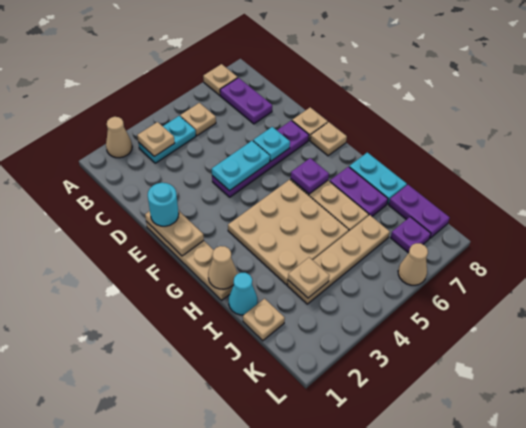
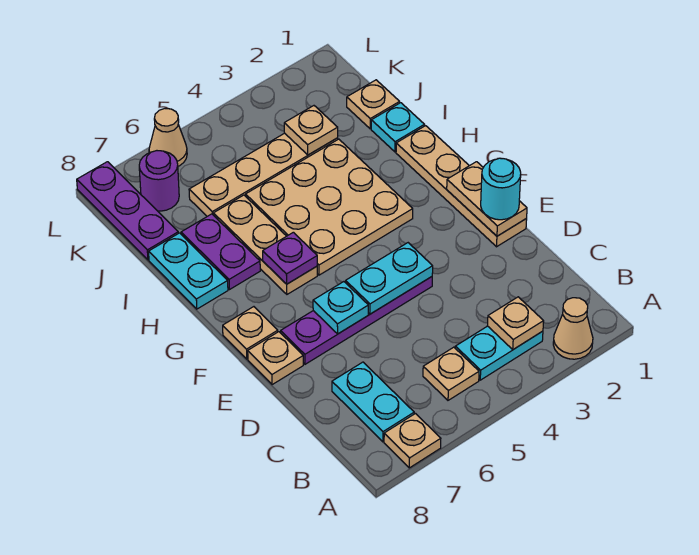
purple plate B7:C7 level 1 -> cyan plate B7:C7 level 1
tan cone H1 level 2 -> none
cyan cone I1 level 1 -> cyan plate I1 level 1
purple plate J8:K8 level 1 -> purple plate J8:L8 level 1
purple plate K7 level 1 -> purple round brick K7 level 1

